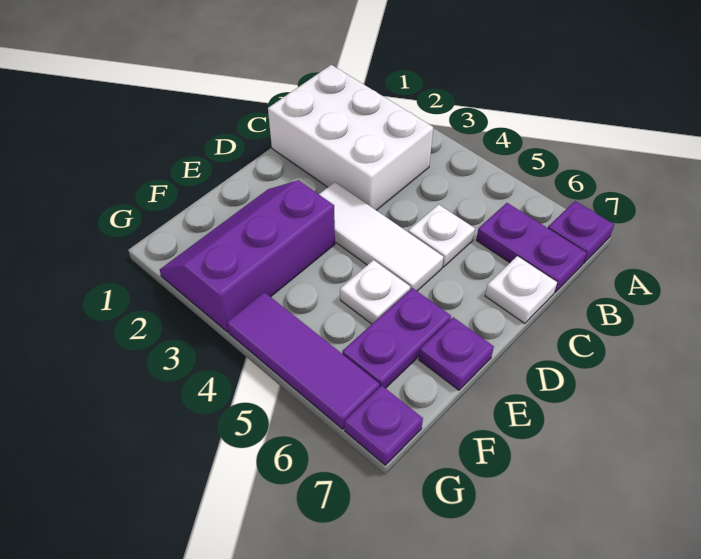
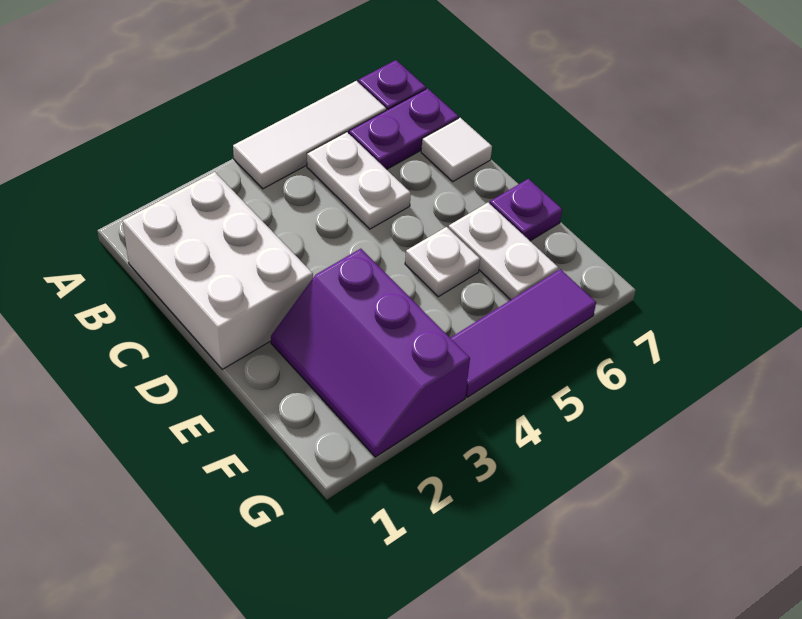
white brick B1:C3 level 1 -> white brick B1:D2 level 1
white plate C5 level 1 -> white plate B5:C5 level 1
white plate C7 level 1 -> white tile C7 level 1
white tile D3:D5 level 1 -> white tile A4:A6 level 1
purple plate E6:F6 level 1 -> white plate E6:F6 level 1
purple plate G7 level 1 -> none

